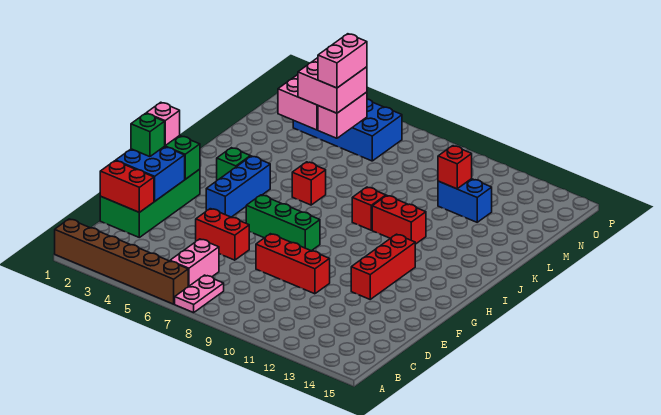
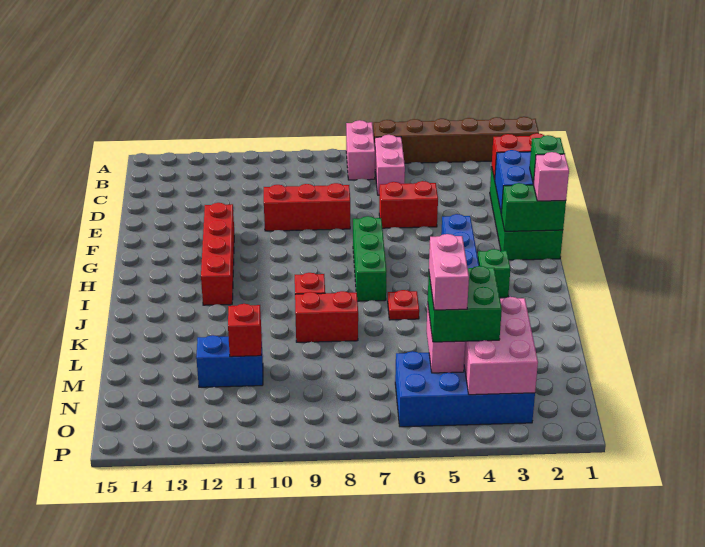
pink plate A7:B7 level 1 -> pink brick A7:B7 level 1
red brick F12:H12 level 1 -> red brick F12:I12 level 1
green brick G6:G8 level 1 -> green brick G7:I7 level 1
red brick J6 level 1 -> red plate J6 level 1
red brick J10:J11 level 1 -> red brick K8:K9 level 1
pink brick M4:N5 level 3 -> green brick M4:N5 level 3

